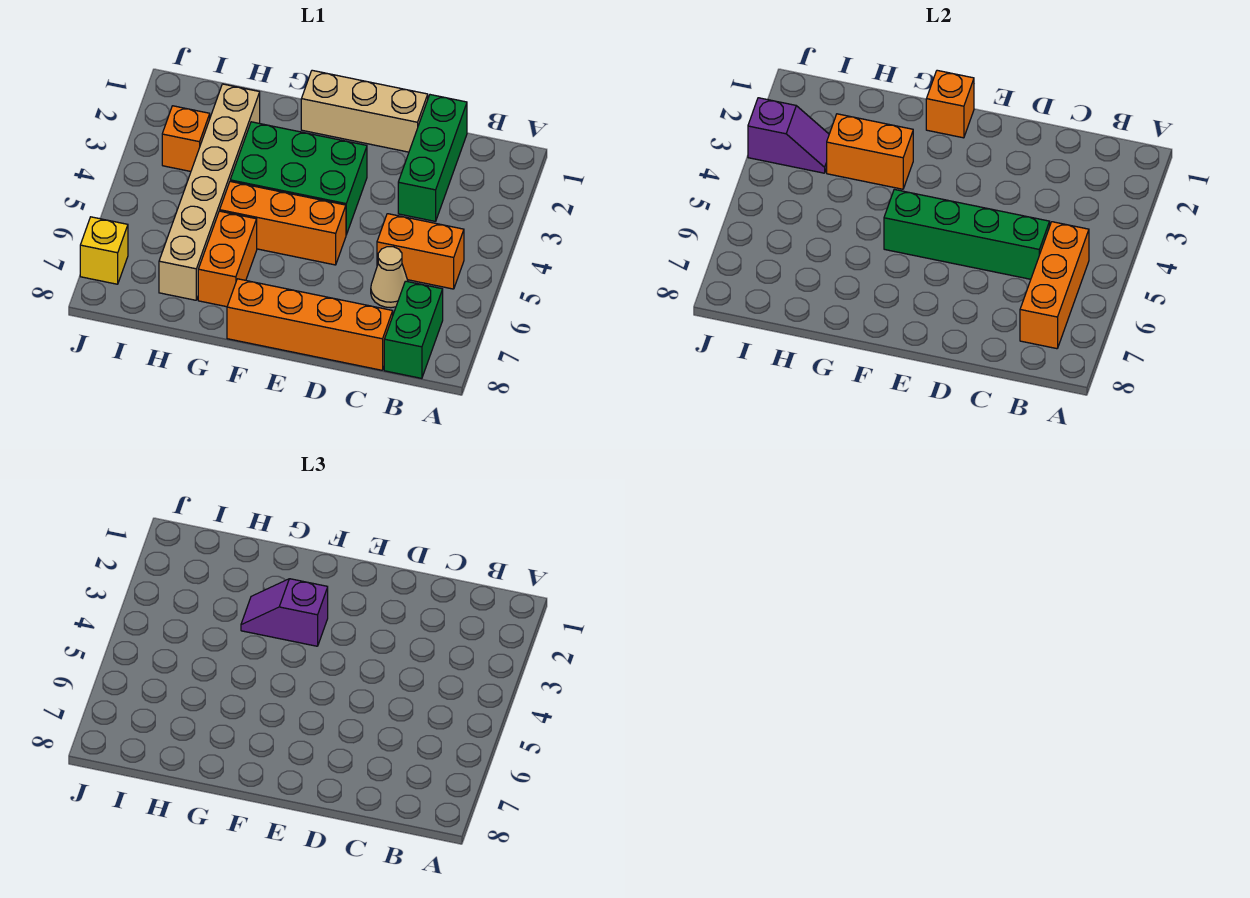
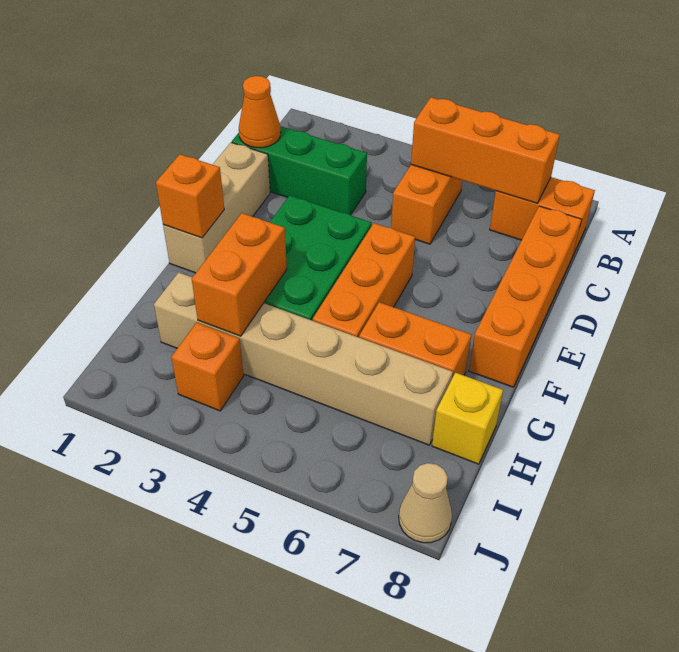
green brick B7:B8 level 1 -> orange brick B7:B8 level 1
none -> orange cone C1 level 2
green brick C5:F5 level 2 -> none
tan cone C6 level 1 -> tan cone J8 level 1
purple slope F3:G3 level 3 top F -> none
purple slope I3:J3 level 2 top J -> none
yellow brick J7 level 1 -> yellow brick H8 level 1

